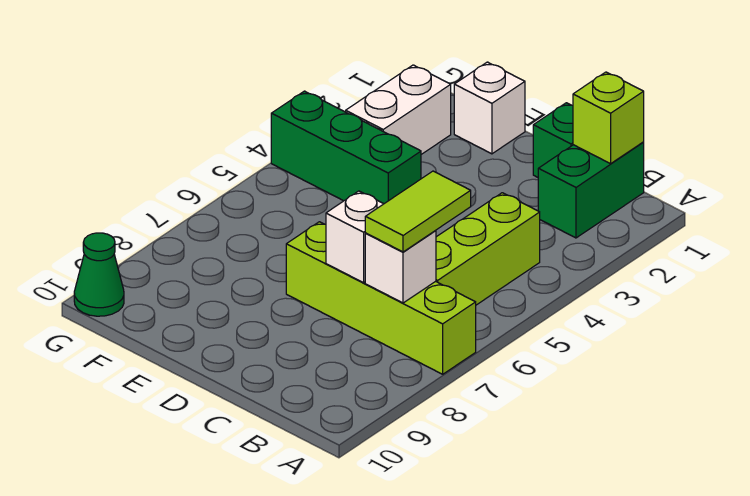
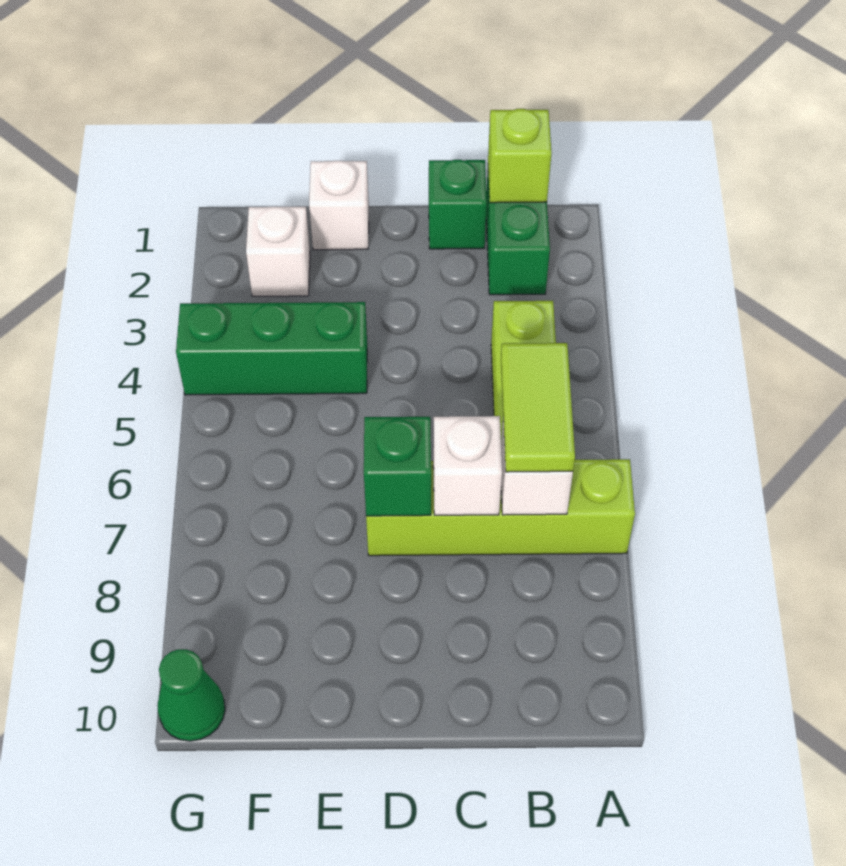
none -> green brick D7 level 2
white brick F2:F3 level 1 -> white brick F2 level 1

